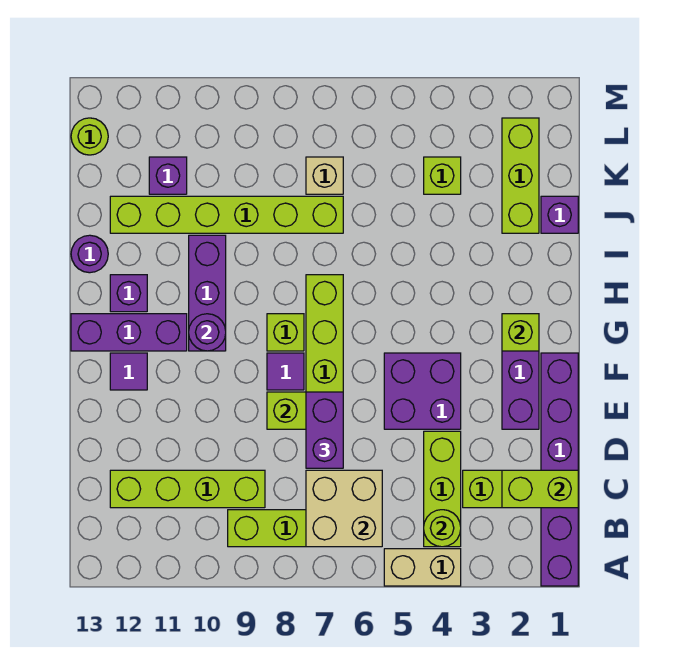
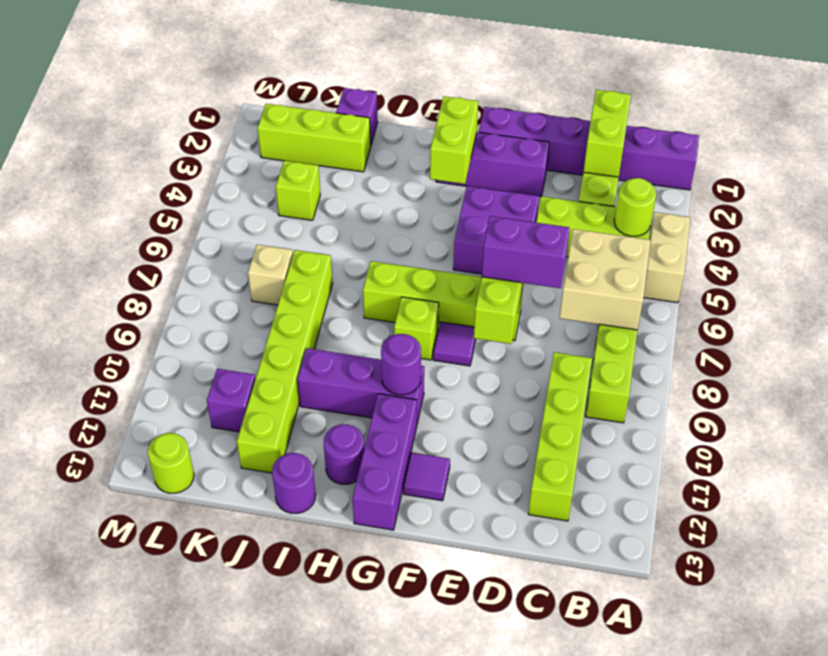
lime brick G2 level 2 -> lime brick G2:G3 level 2
purple brick H12 level 1 -> purple round brick H12 level 1

